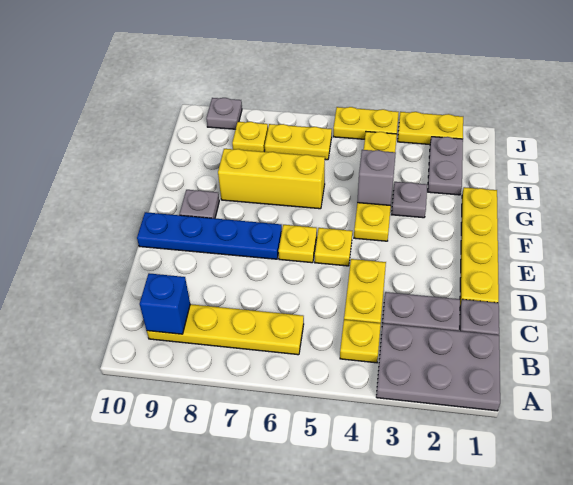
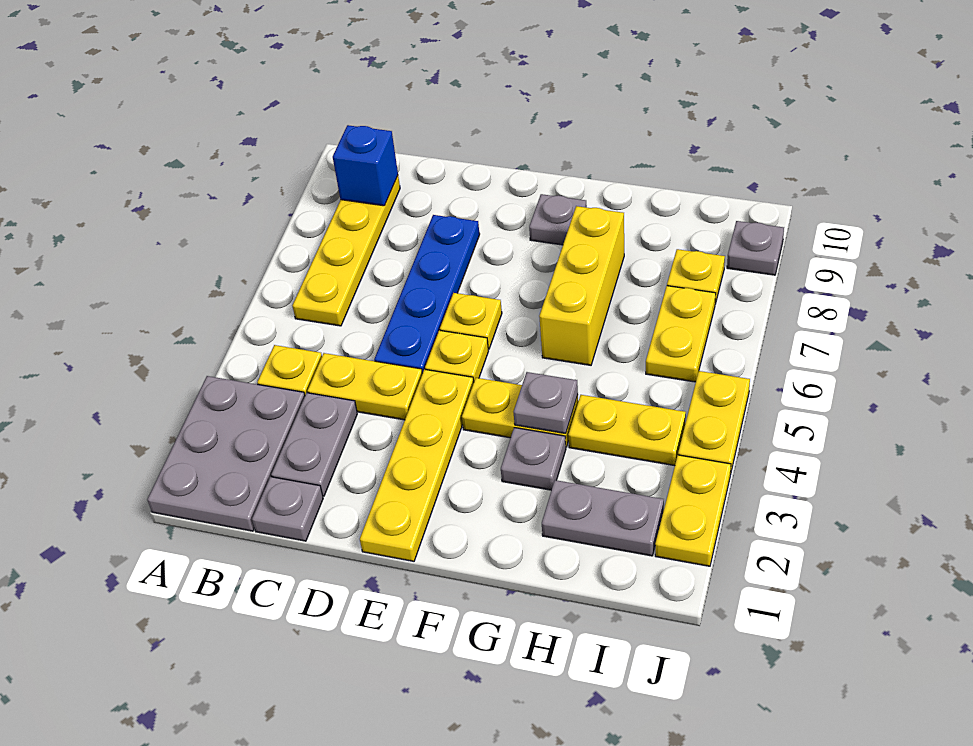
yellow plate D1:G1 level 1 -> yellow plate E1:E4 level 1
blue plate E7:E10 level 1 -> blue plate D5:D8 level 1
grey brick G4 level 2 -> grey plate G4 level 2

